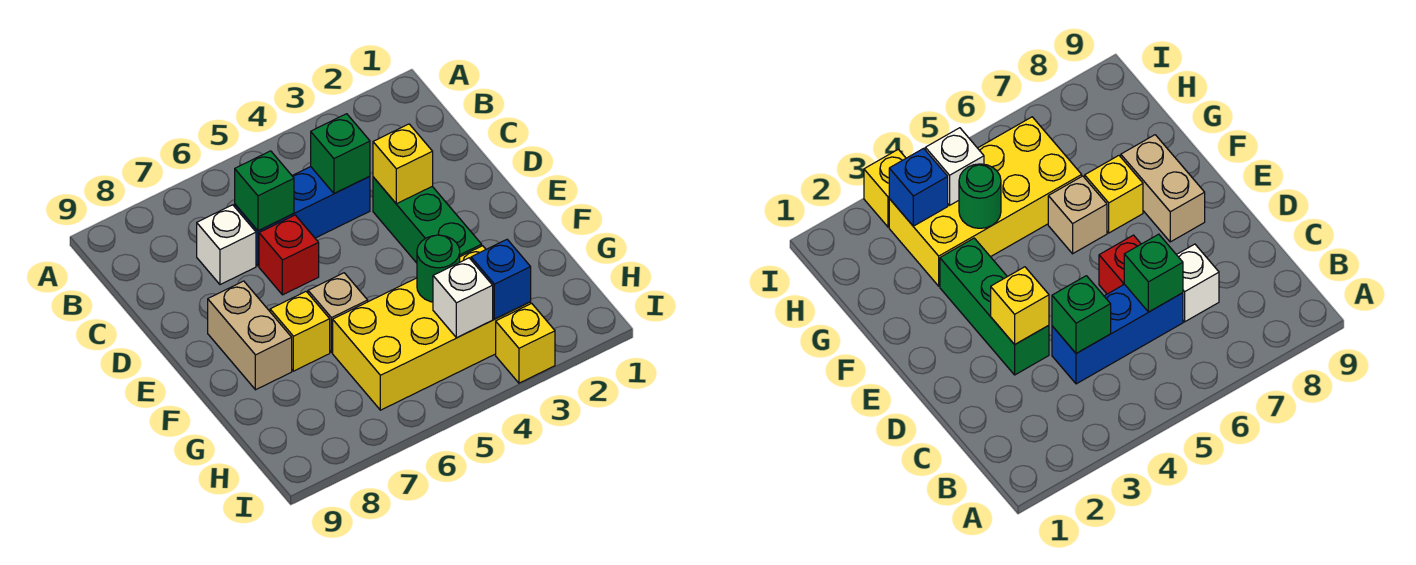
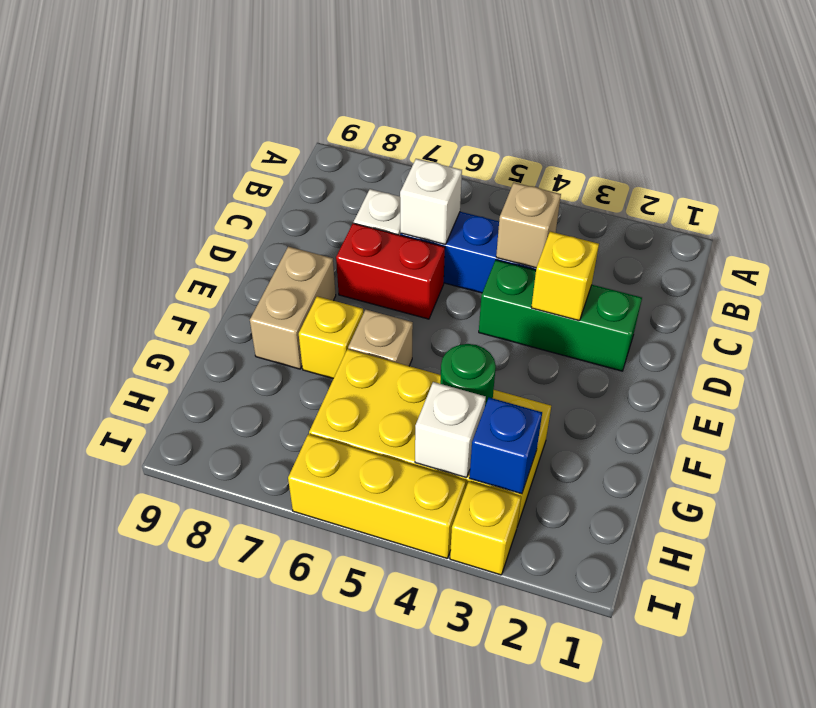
green brick C4 level 2 -> tan brick C4 level 2
green brick C6 level 2 -> white brick C6 level 2
green brick D3:F3 level 1 -> green brick D2:D4 level 1
red brick D6 level 1 -> red brick D6:D7 level 1
none -> yellow brick I4:I6 level 1

